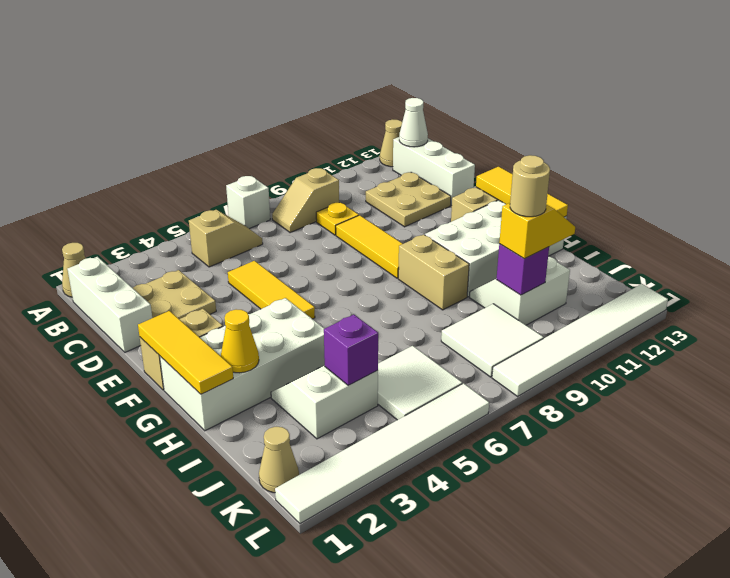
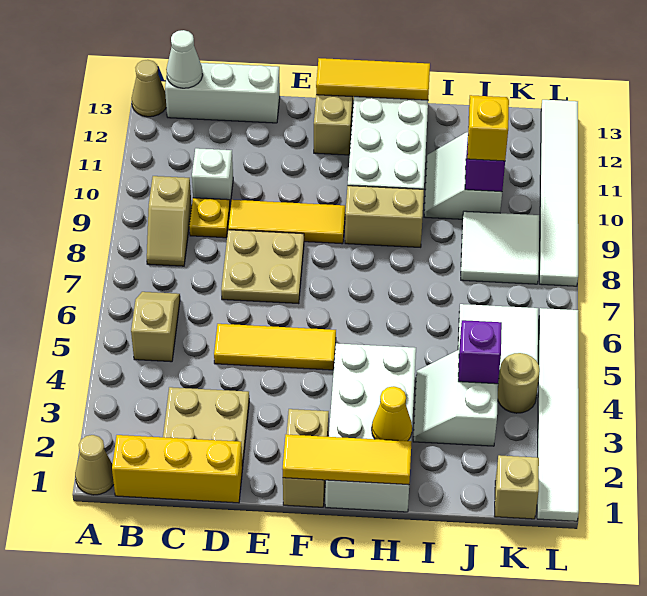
white brick A7 level 1 -> white brick C10 level 1
white brick B1:D1 level 1 -> yellow brick B1:D1 level 1
tan plate C11:D12 level 1 -> tan plate D7:E8 level 1
tan round brick J10 level 4 -> tan round brick K4 level 1
tan cone K1 level 1 -> tan brick K1 level 1

